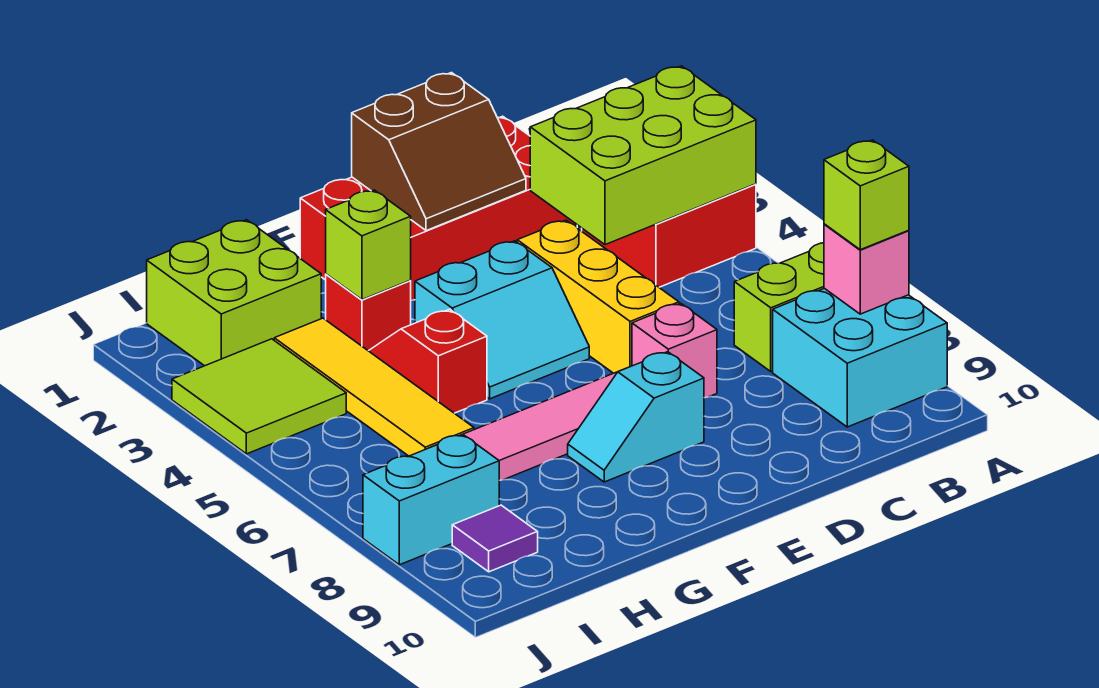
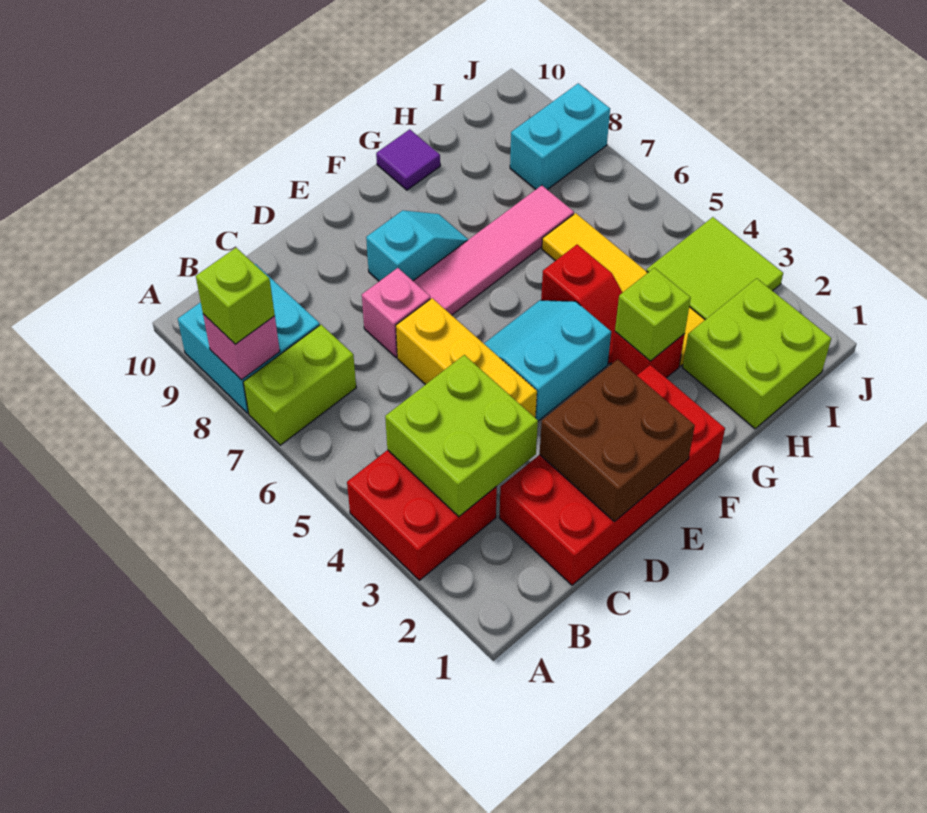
lime brick A3:C4 level 2 -> lime brick B3:C4 level 2
brown slope D1:E2 level 2 top 1 -> brown brick D1:E2 level 2
purple tile I9 level 1 -> purple tile G10 level 1

